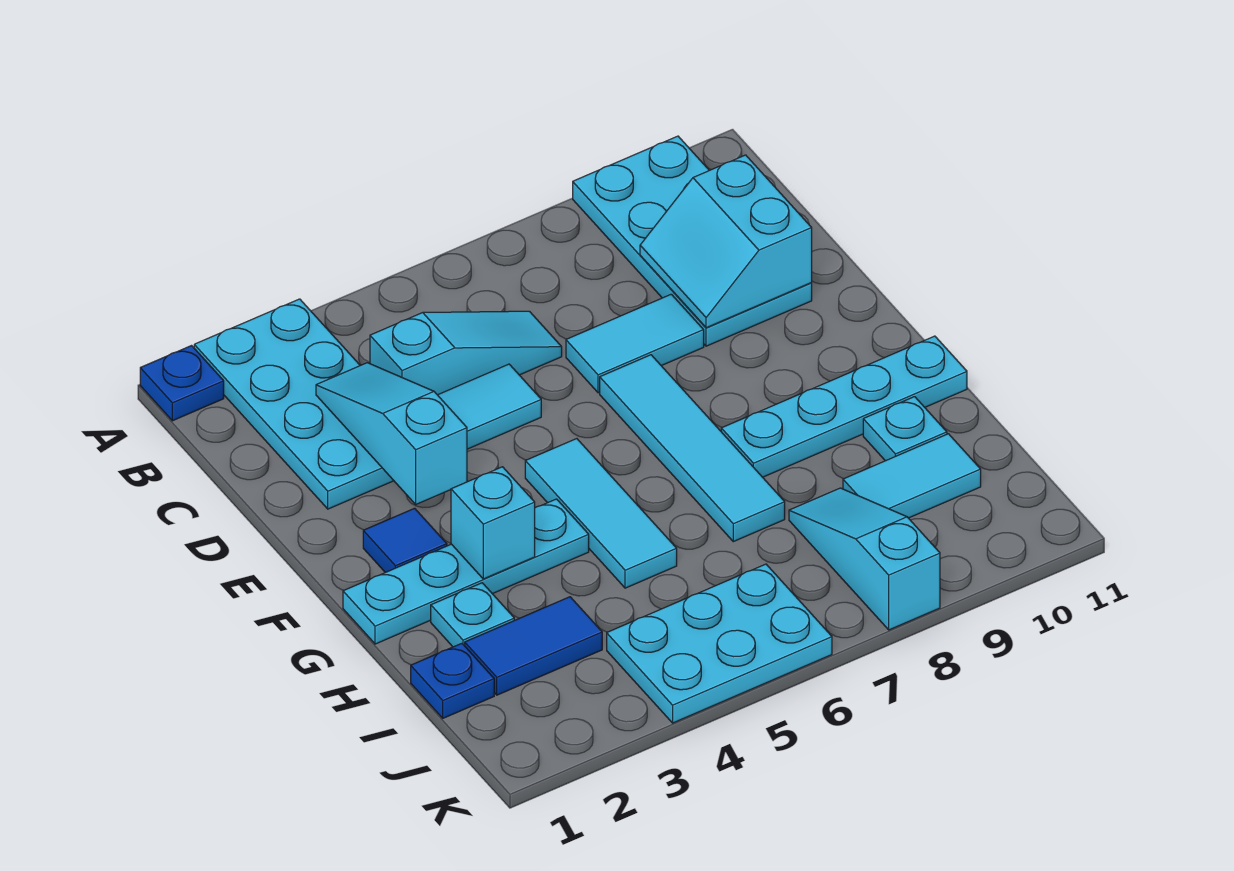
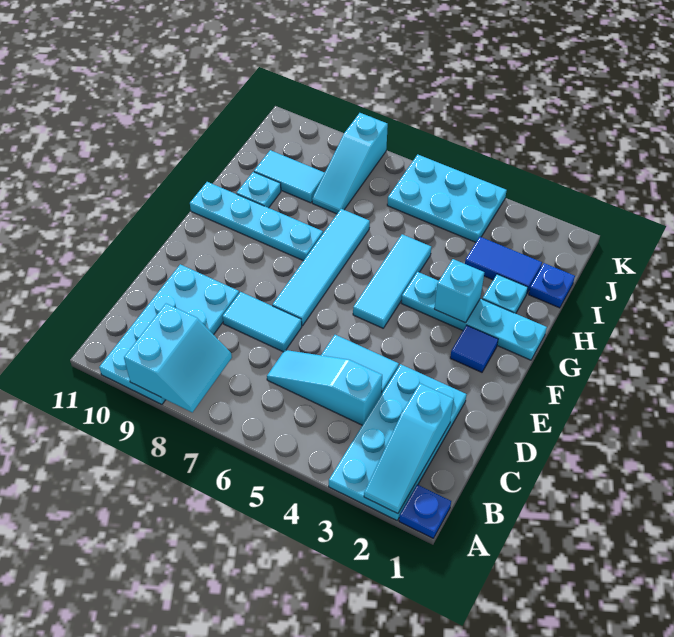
cyan slope C3:E3 level 2 top E -> cyan slope A2:C2 level 2 top C
cyan slope C9:D10 level 2 top 10 -> cyan slope A8:B9 level 2 top 9

